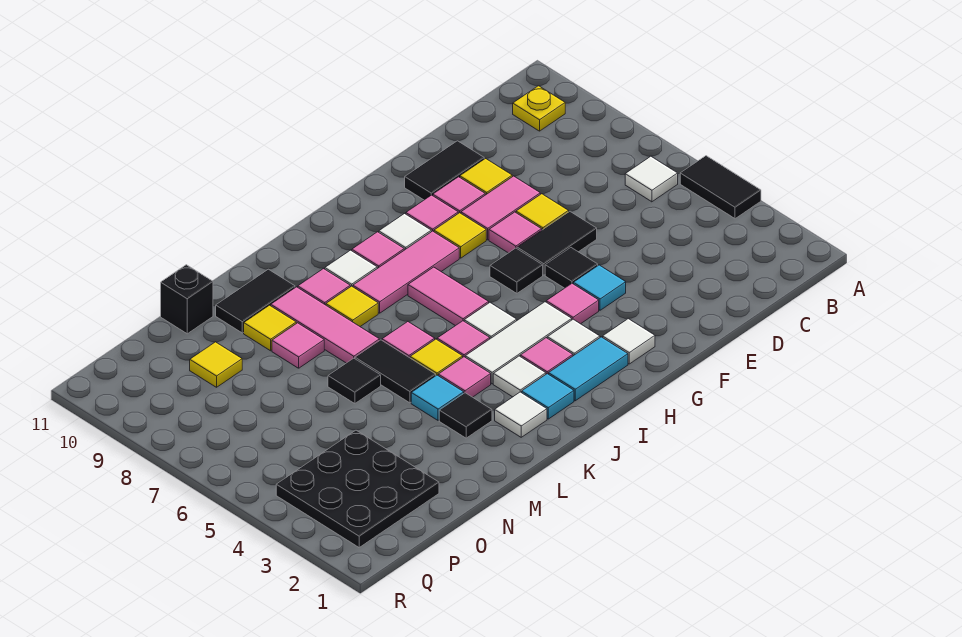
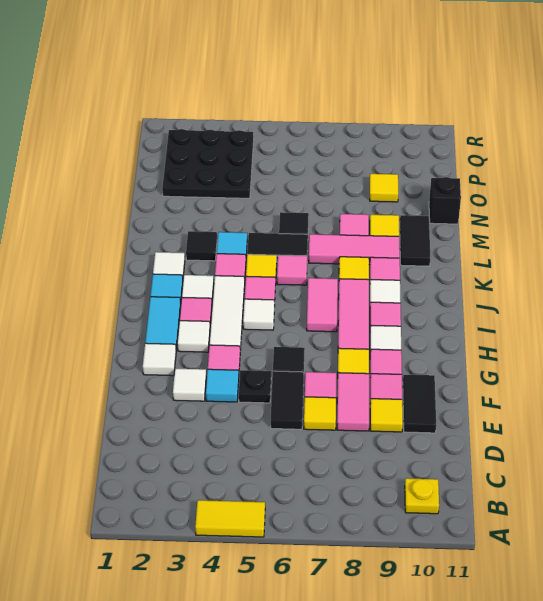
black tile A4:A5 level 1 -> yellow tile A4:A5 level 1
white tile B6 level 1 -> white tile F3 level 1
black tile F5 level 1 -> black plate F5 level 1
pink tile I6:I7 level 1 -> pink tile I7:J7 level 1

